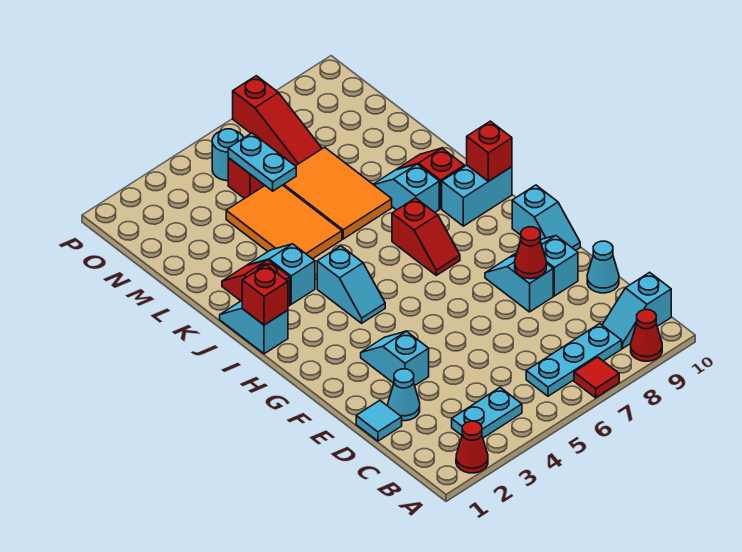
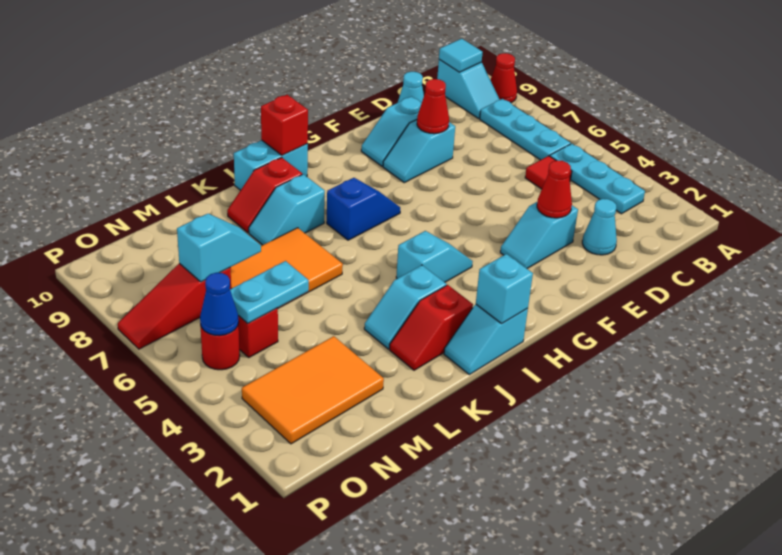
red cone A2 level 1 -> red cone E3 level 2
red tile A7 level 1 -> red tile C5 level 1
cyan plate B3:B4 level 1 -> cyan plate B3:B5 level 1
cyan tile D1 level 1 -> cyan tile B10 level 2
cyan slope F10:G10 level 1 top G -> cyan slope M7:N7 level 2 top N
red slope H7:I7 level 1 top I -> blue slope H7:I7 level 1 top I
red brick I1 level 2 -> cyan brick I1 level 2
cyan brick I9:I10 level 1 -> cyan brick I10:J10 level 1
orange tile K4:M5 level 1 -> orange tile M2:O3 level 1
red slope N7:P7 level 1 top P -> red slope N7:P7 level 1 top N
cyan round brick O5 level 1 -> red round brick O5 level 1
none -> blue cone O5 level 2

